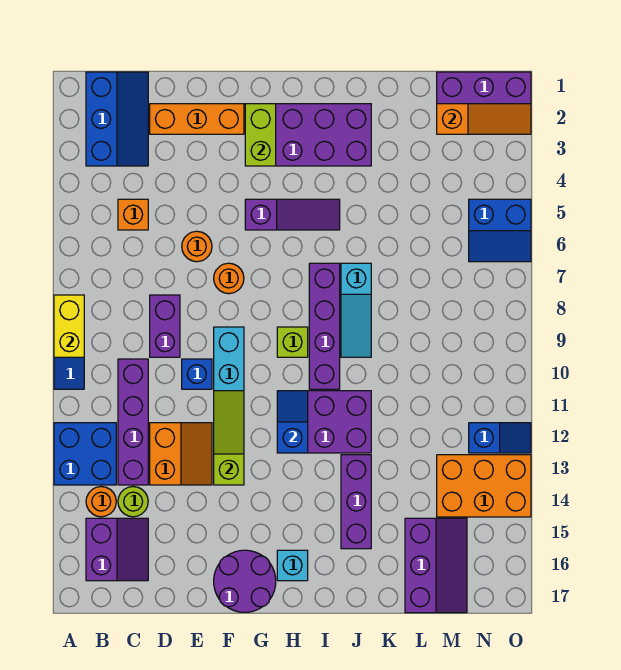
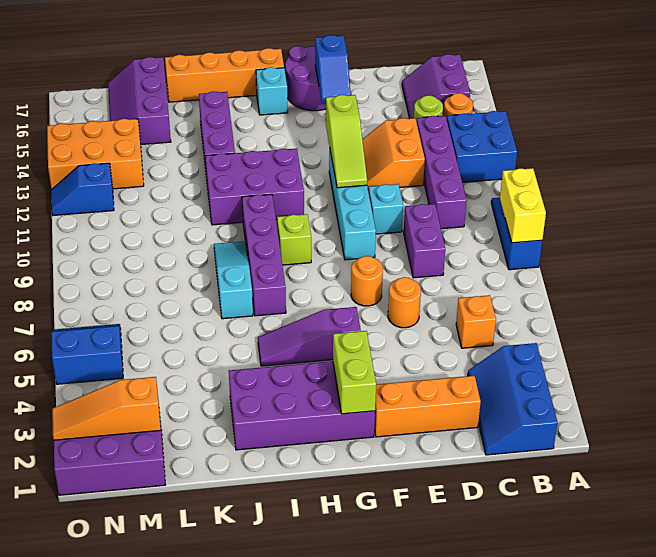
blue brick E10 level 1 -> cyan brick E10 level 1
blue slope H11:H12 level 2 top 12 -> blue slope F15:F16 level 2 top 16
none -> orange brick H17:K17 level 1

